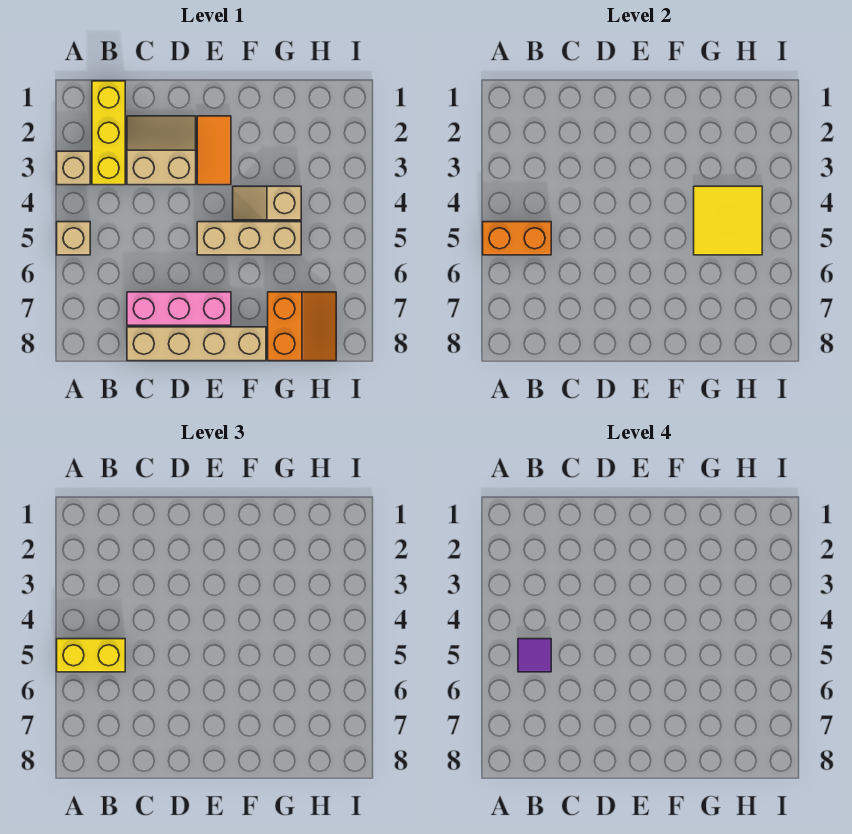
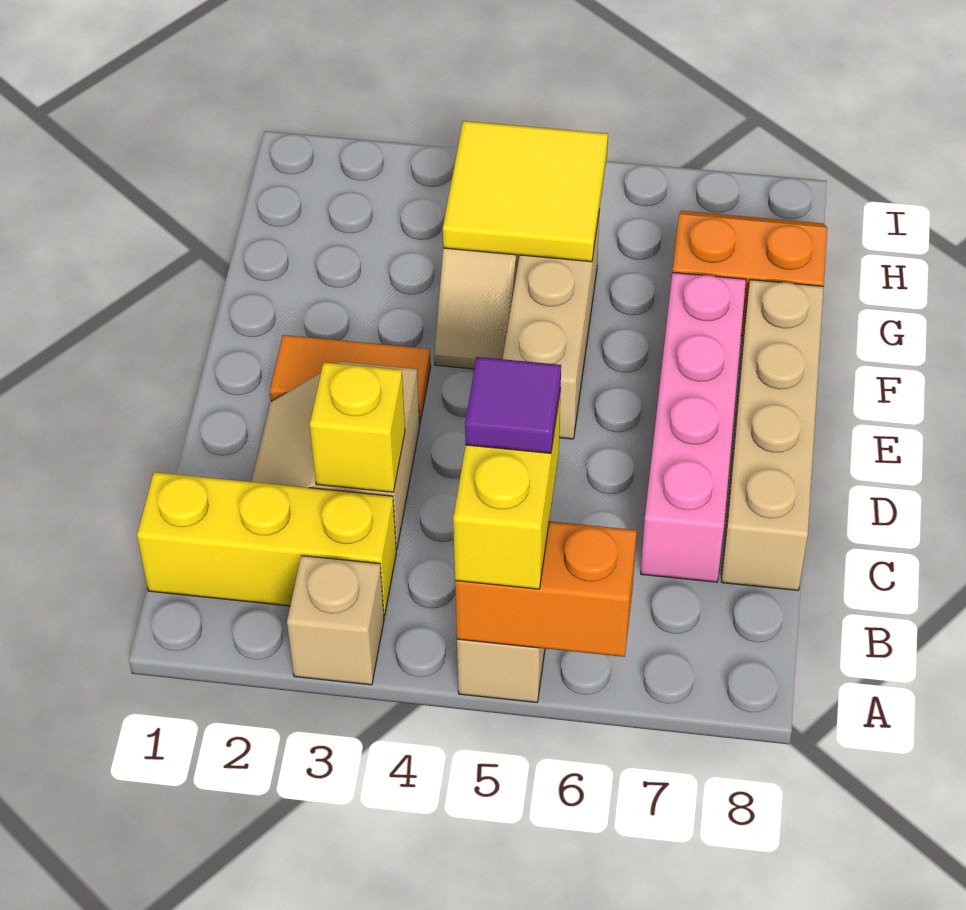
orange brick A5:B5 level 2 -> orange brick A5:A6 level 2
none -> yellow brick C3 level 2
pink brick C7:E7 level 1 -> pink brick C7:F7 level 1

